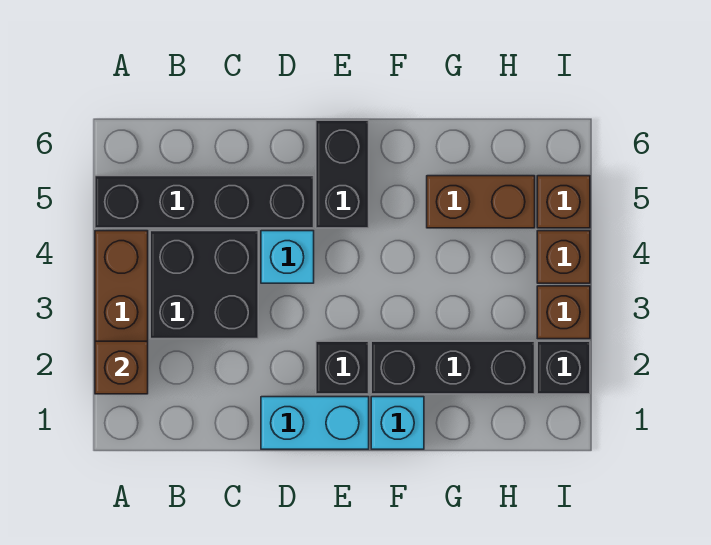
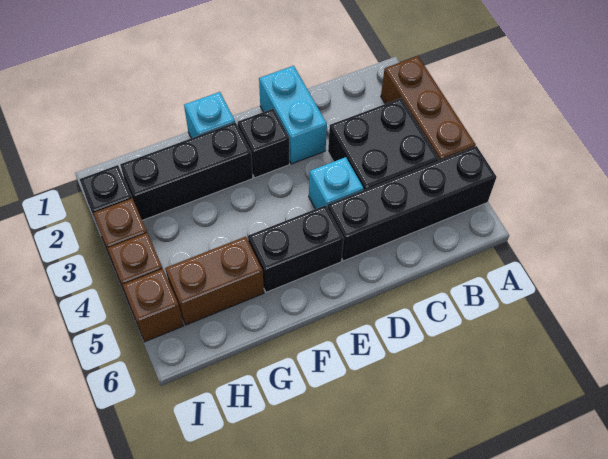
brown brick A2 level 2 -> none
cyan brick D1:E1 level 1 -> cyan brick D1:D2 level 1
black brick E5:E6 level 1 -> black brick E5:F5 level 1

